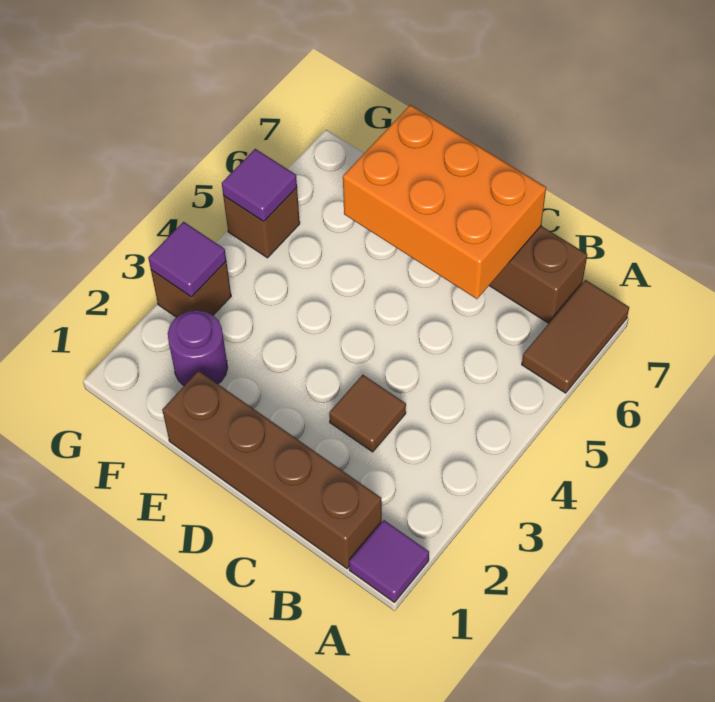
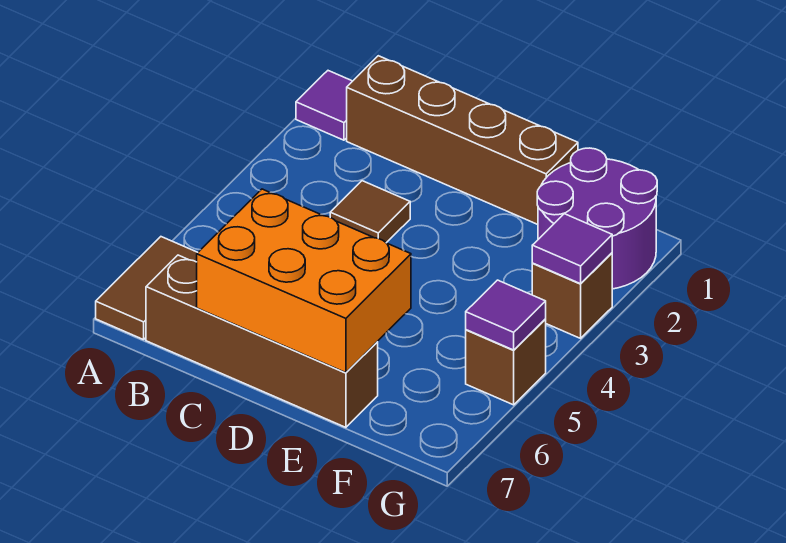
purple round brick F2 level 1 -> purple round brick F1:G2 level 1

